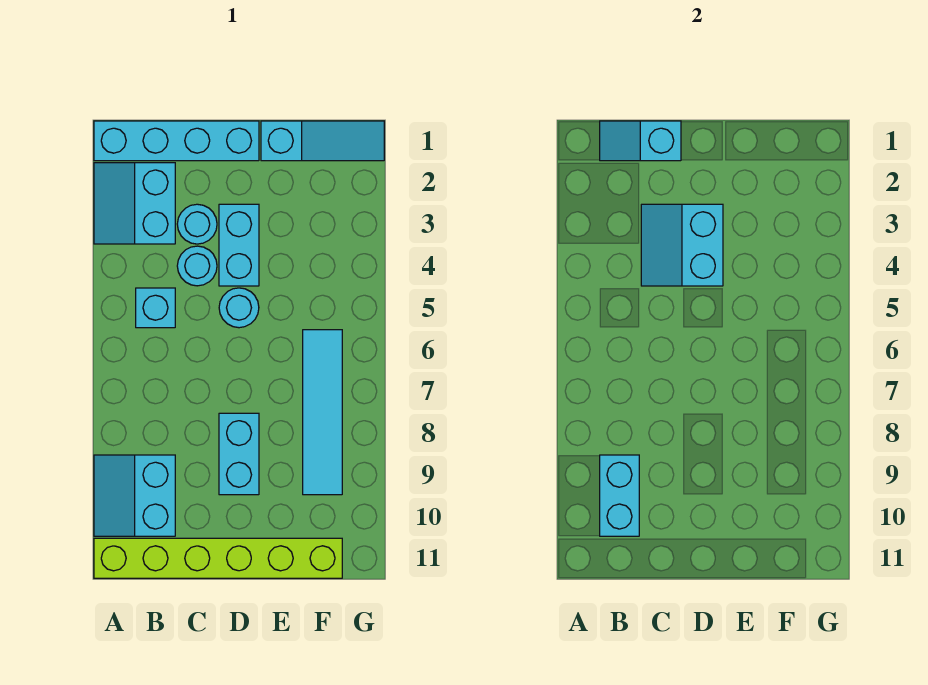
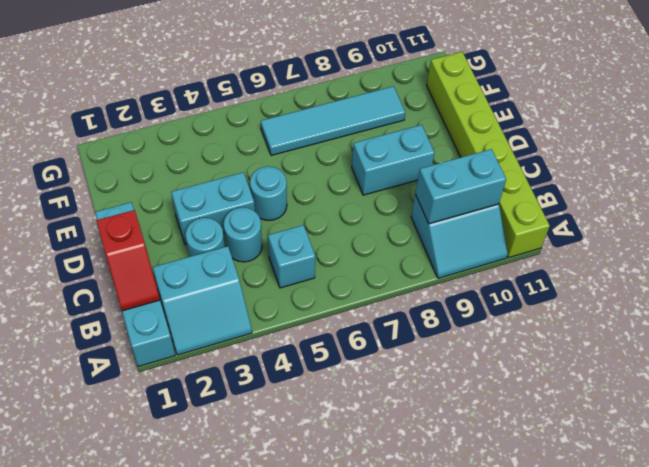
cyan slope B1:C1 level 2 top C -> red slope B1:C1 level 2 top C
cyan slope C3:D4 level 2 top D -> none
cyan slope E1:G1 level 1 top E -> none

